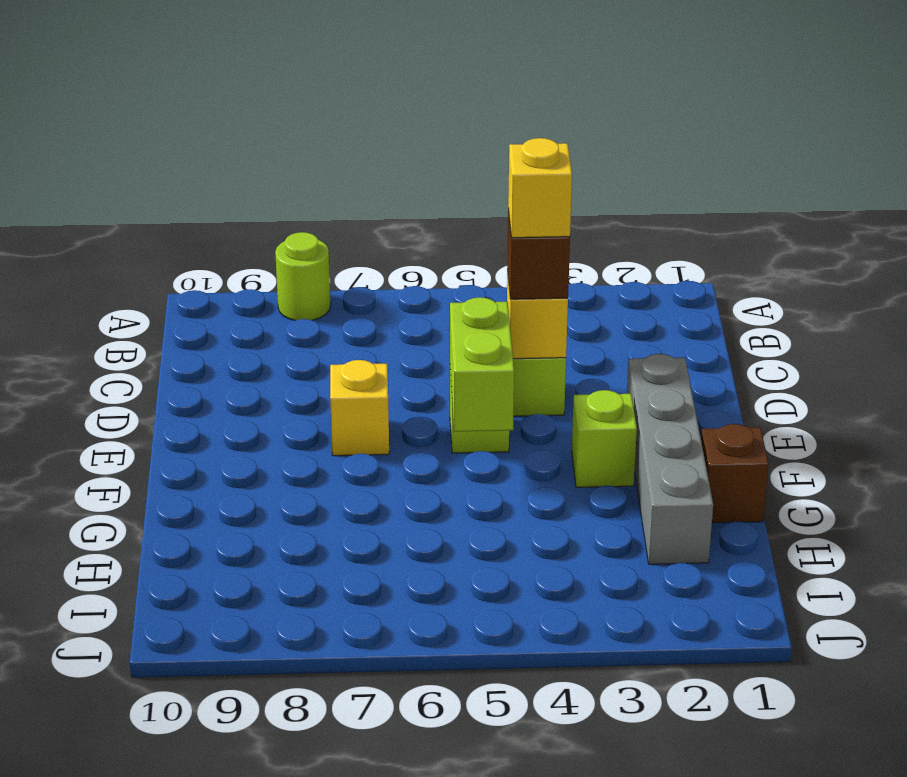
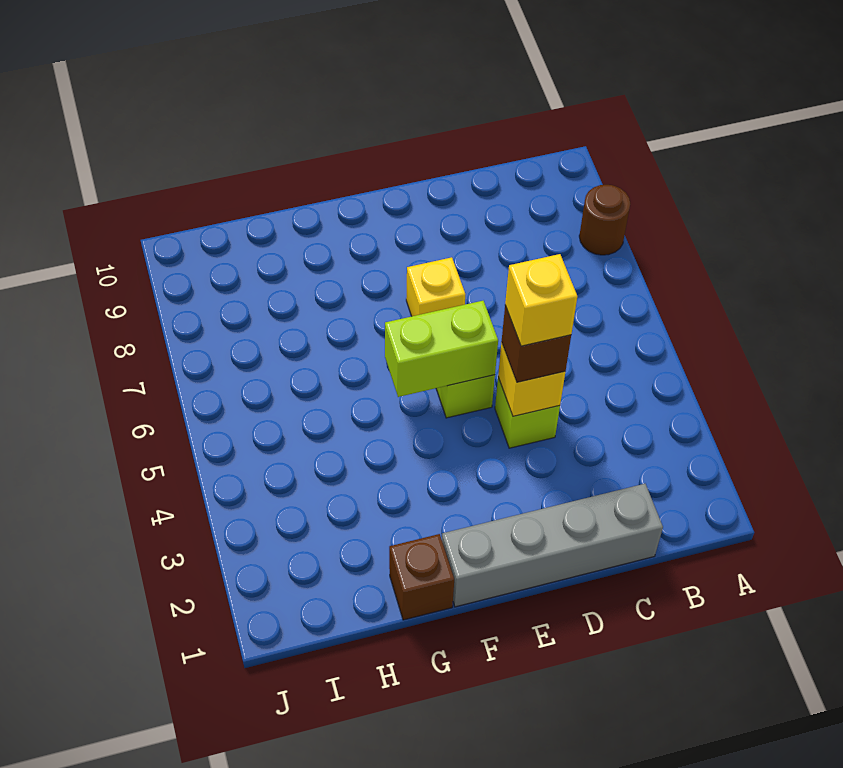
lime round brick A8 level 1 -> brown round brick A8 level 1
grey brick E2:H2 level 1 -> grey brick C1:F1 level 1
lime brick F3 level 1 -> none

